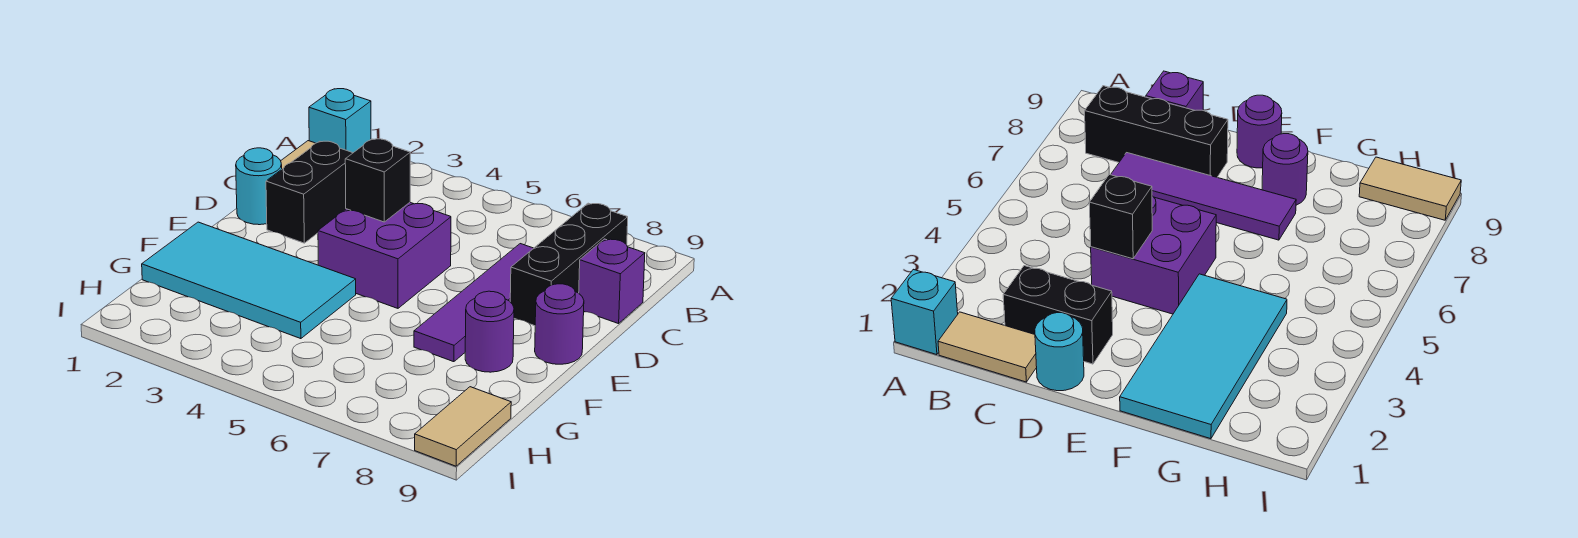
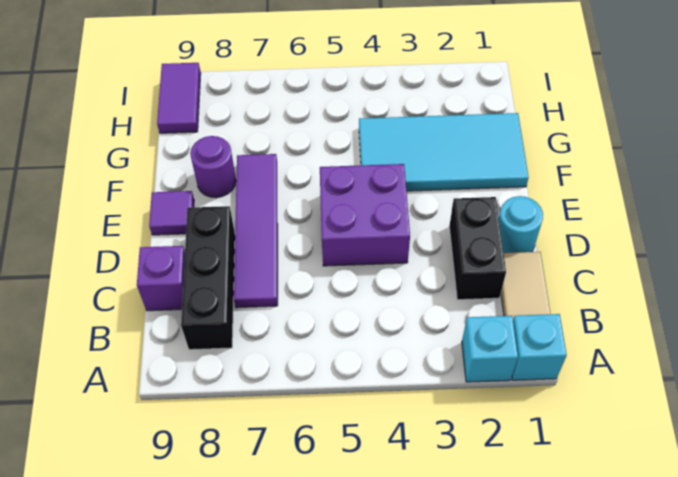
none -> cyan brick A2 level 1
black brick D4 level 2 -> none
purple round brick E9 level 1 -> purple tile E9 level 1
tan tile H9:I9 level 1 -> purple tile H9:I9 level 1

